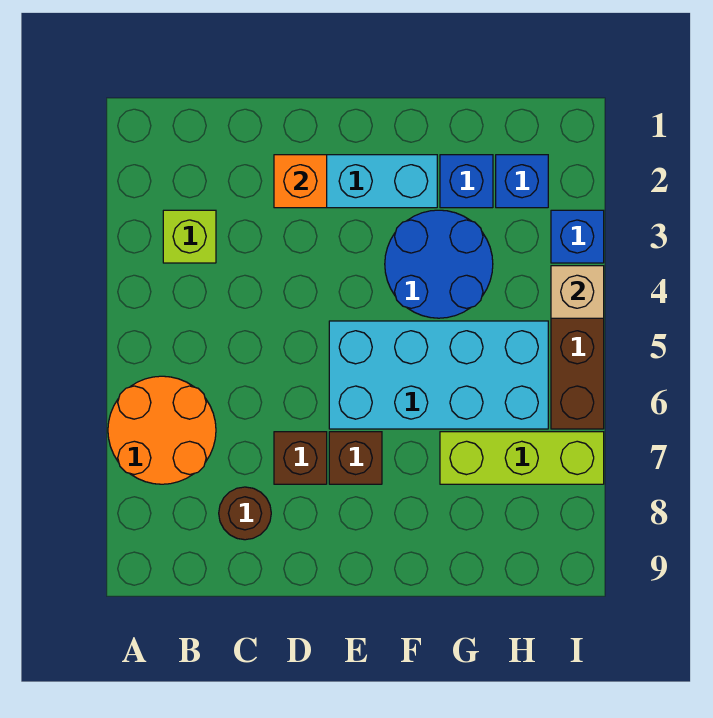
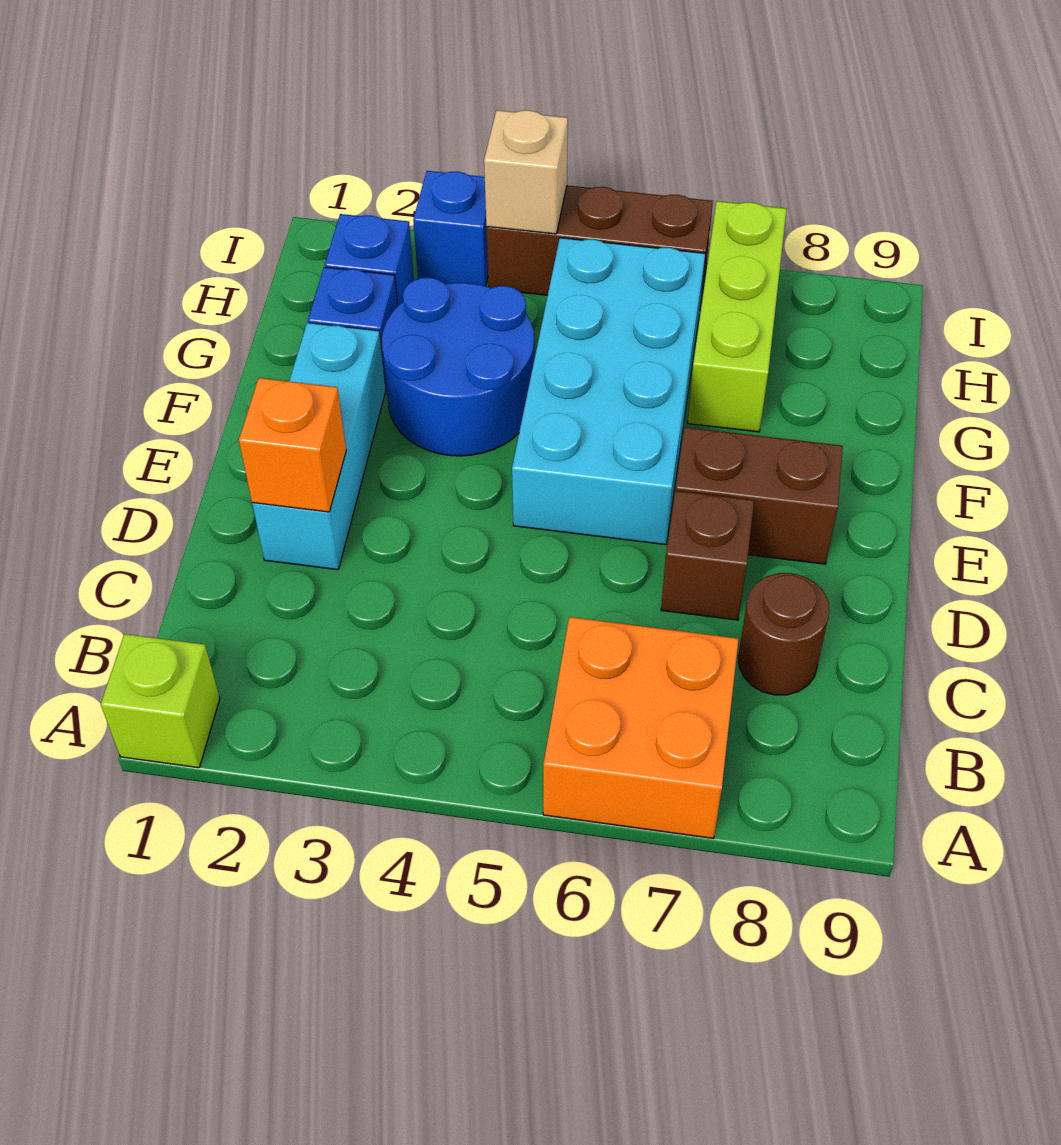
orange round brick A6:B7 level 1 -> orange brick A6:B7 level 1
lime brick B3 level 1 -> lime brick A1 level 1
brown brick E7 level 1 -> brown brick E7:E8 level 1

